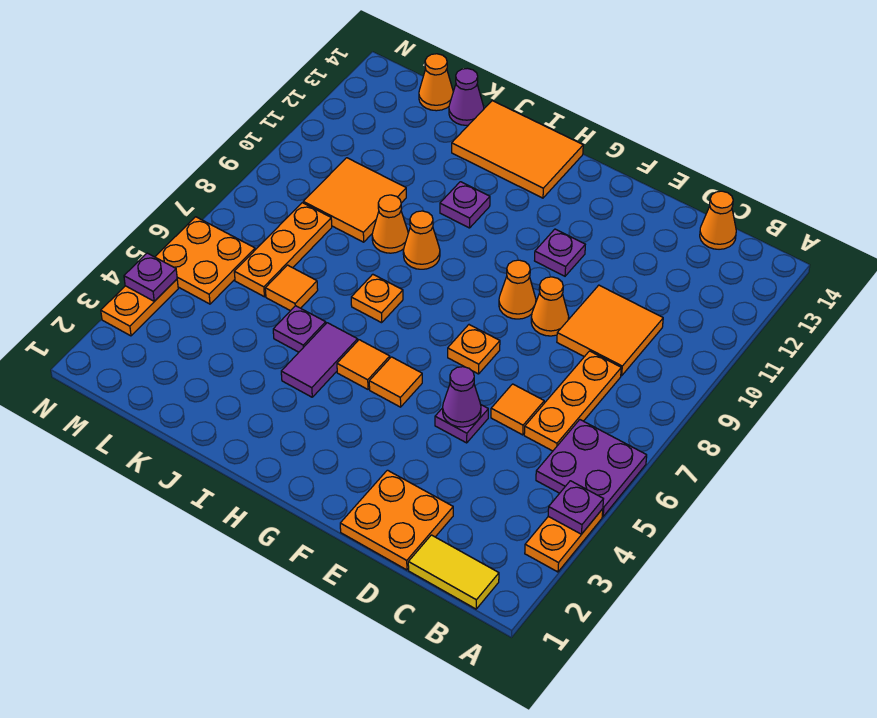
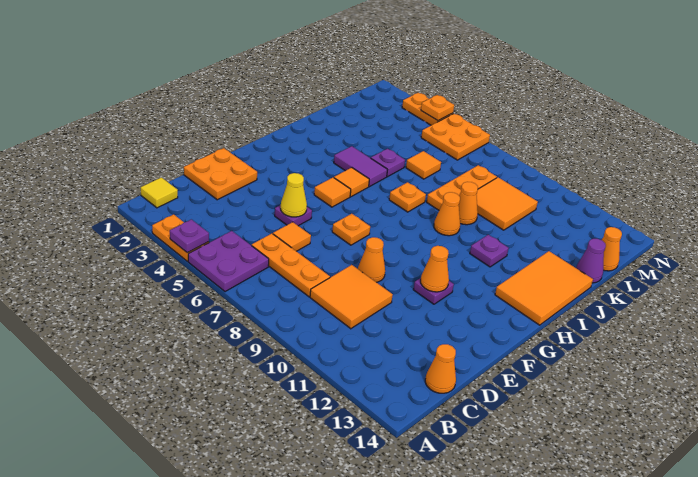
yellow tile B1:C1 level 1 -> yellow tile B1 level 1
purple cone E5 level 2 -> yellow cone E5 level 2
orange cone F9 level 1 -> orange cone F11 level 2
orange plate L6:L8 level 1 -> orange plate J8:L8 level 1
purple plate N4 level 2 -> orange plate N4 level 2

